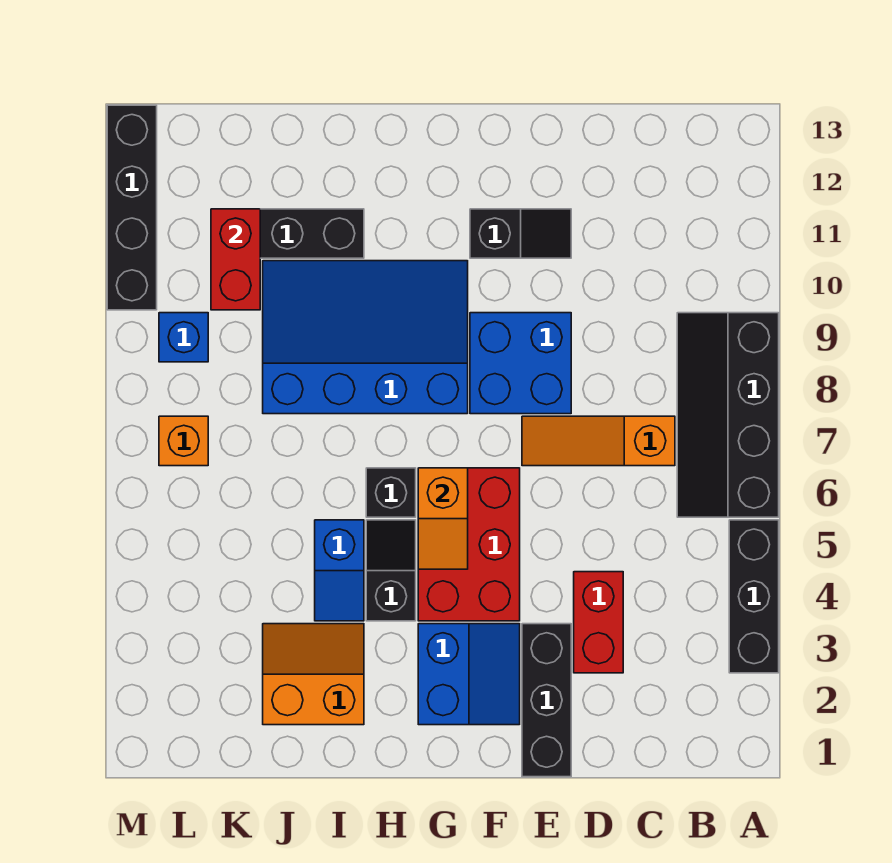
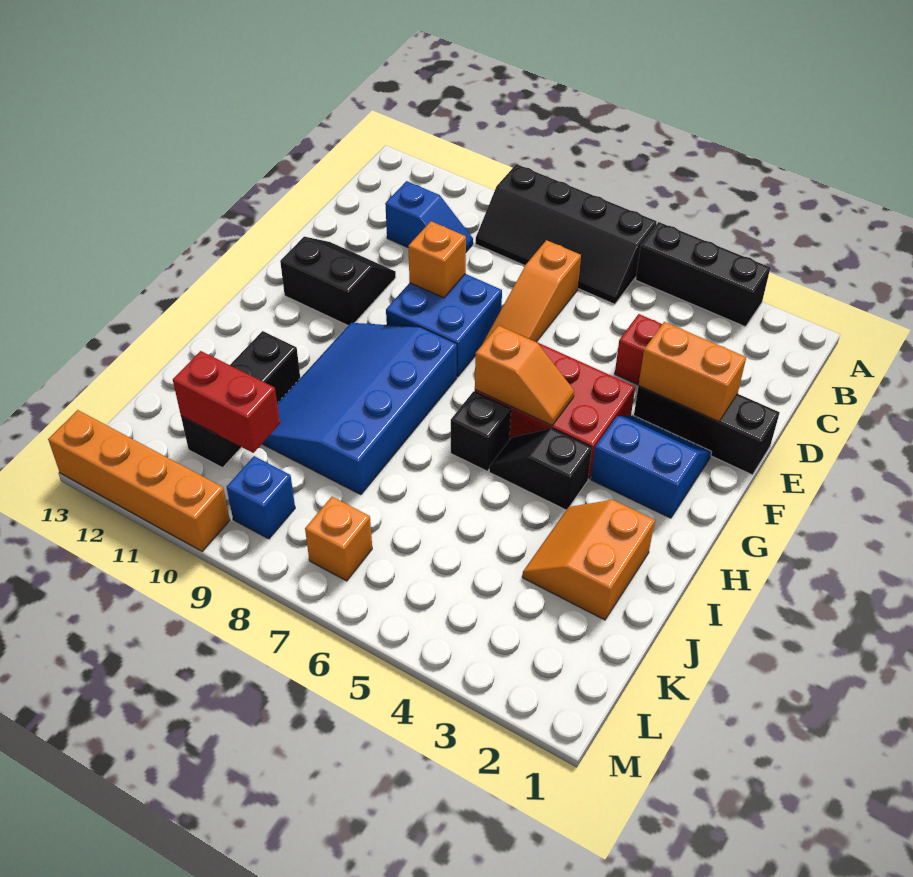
none -> orange brick E2:E3 level 2
none -> orange brick E9 level 2
black slope E11:F11 level 1 top F -> black slope E11:F12 level 1 top F
blue slope I4:I5 level 1 top 5 -> blue slope C10:C11 level 1 top 11
black brick M10:M13 level 1 -> orange brick M10:M13 level 1

